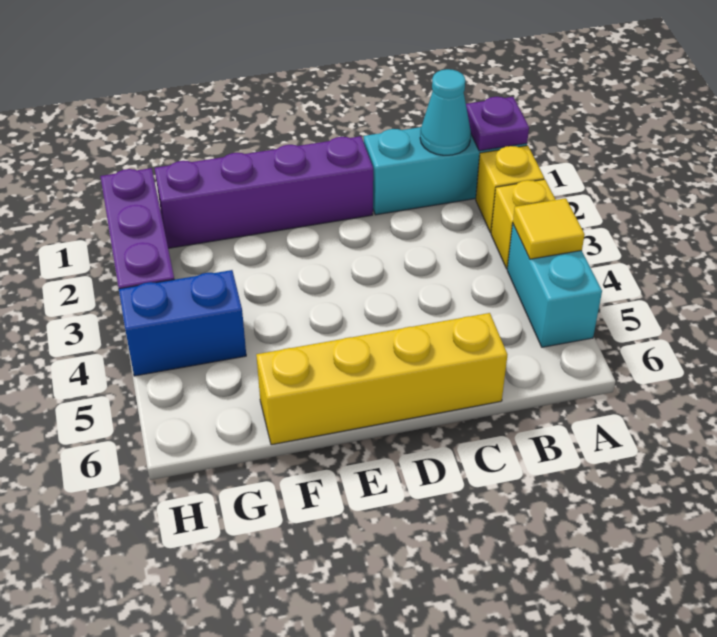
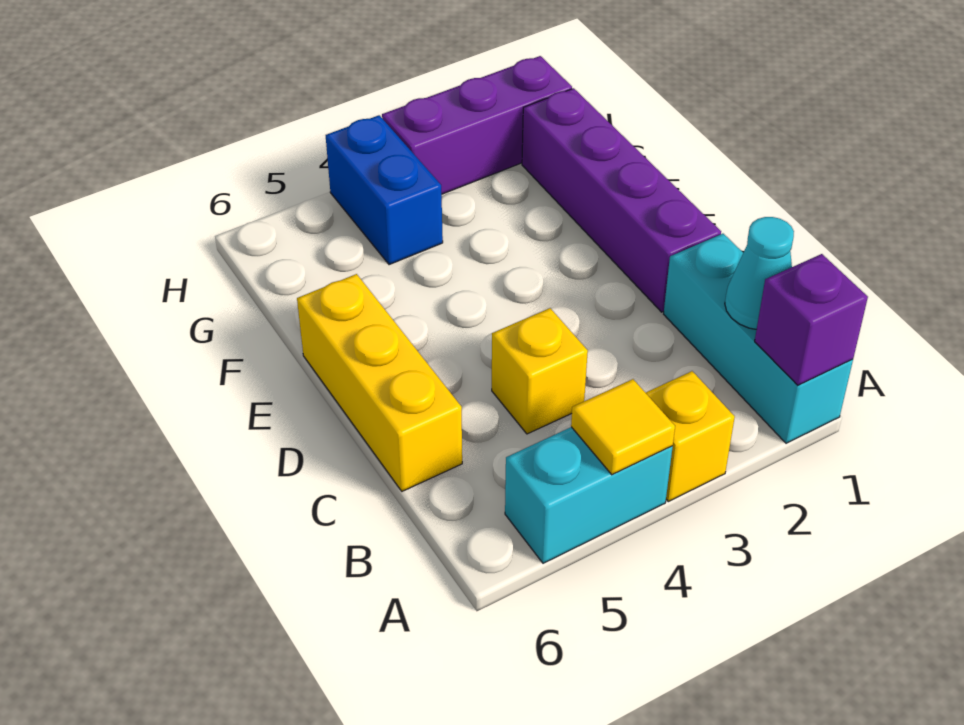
purple plate A1 level 2 -> purple brick A1 level 2
yellow brick A2 level 1 -> yellow brick C4 level 1
yellow brick C6:F6 level 1 -> yellow brick C6:E6 level 1

